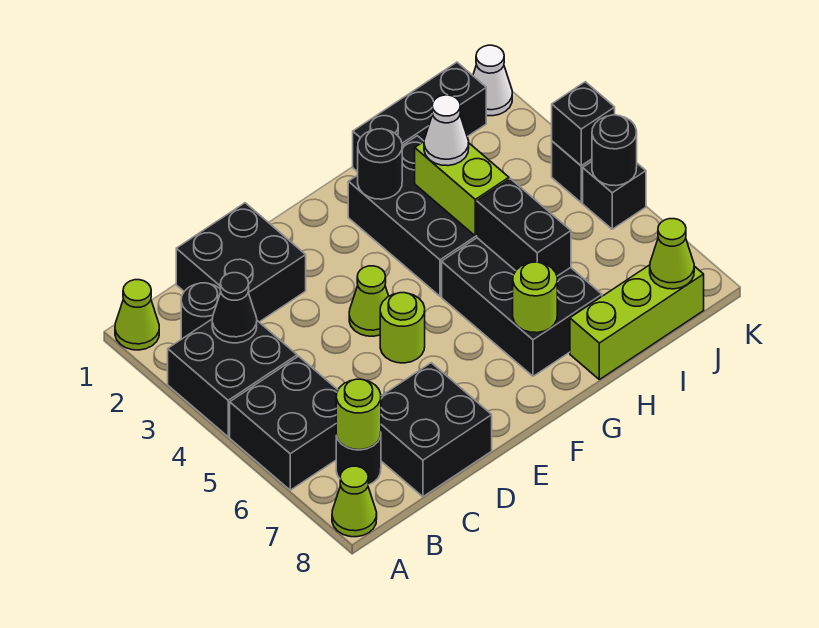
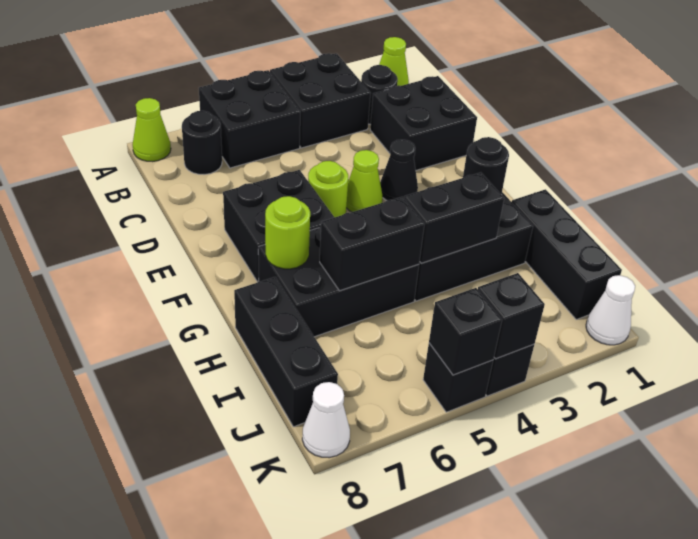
black cone B3 level 2 -> black cone E3 level 1
lime round brick B7 level 2 -> none
black brick C7:D8 level 1 -> black brick E6:F7 level 1
lime brick H3:H4 level 2 -> black brick H3:H4 level 2
white cone H3 level 3 -> white cone K8 level 1
lime brick H8:J8 level 1 -> black brick H8:J8 level 1
lime cone J8 level 2 -> none
black round brick K5 level 2 -> black brick K5 level 2

